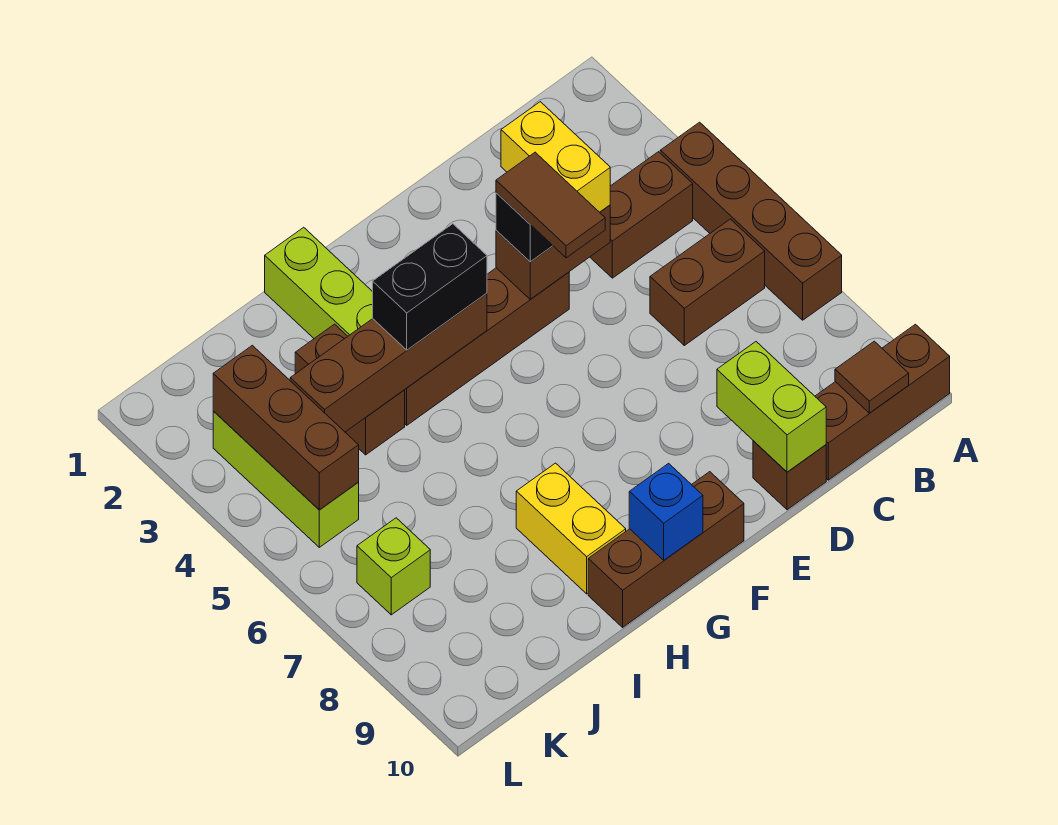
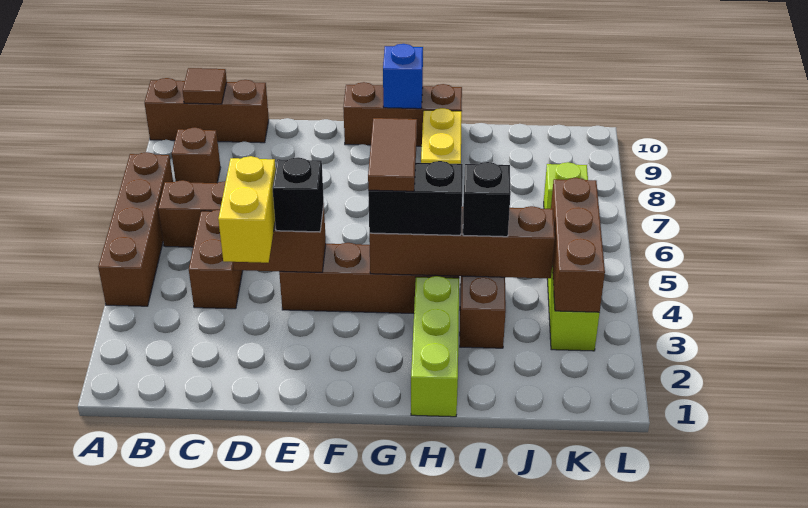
brown brick B4:C4 level 1 -> brown brick C4:C5 level 1
lime brick D9:D10 level 2 -> none
brown brick D10 level 1 -> brown brick B8 level 1
brown tile E4:E5 level 4 -> brown tile G4:G5 level 4
none -> black brick I4 level 3

